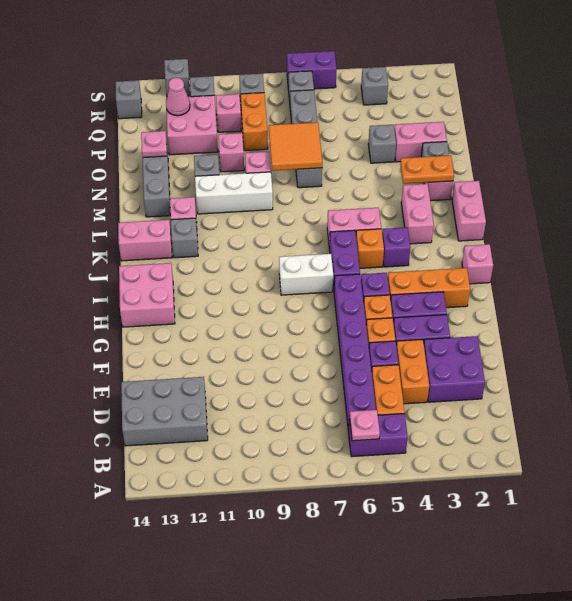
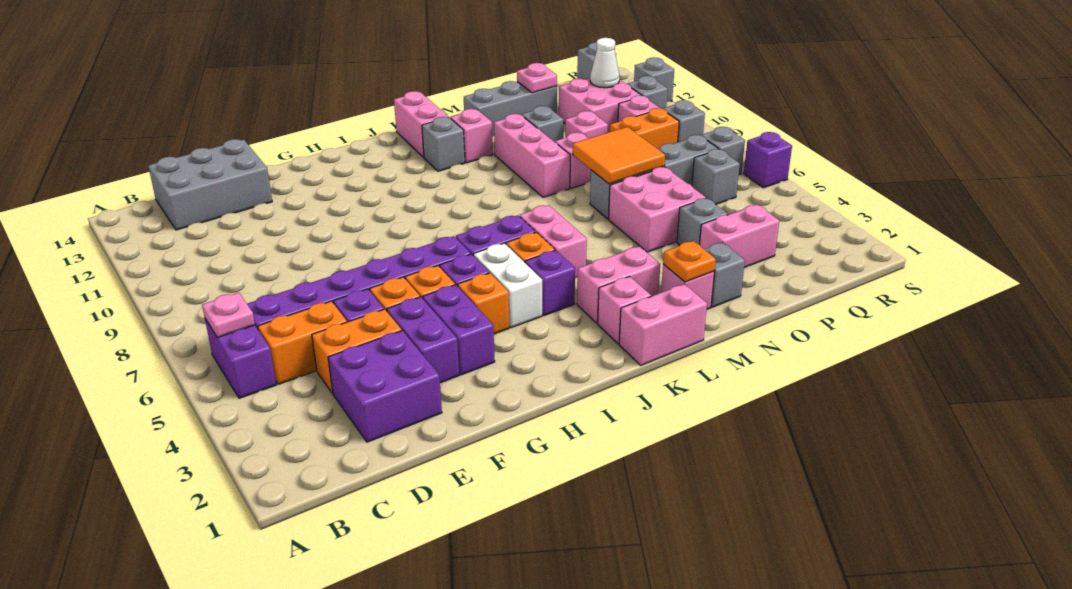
grey brick C12:D14 level 1 -> grey brick C13:E14 level 1
orange brick H2:H4 level 1 -> orange brick H4 level 1
pink brick H13:I14 level 1 -> pink brick N5:O6 level 1
pink brick I1 level 1 -> pink brick K2 level 1
white brick I7:I8 level 1 -> white brick I4:I5 level 1
orange plate M2:M3 level 2 -> orange plate M2 level 2
white brick M9:M11 level 1 -> pink brick M9:M11 level 1
pink brick O2:O3 level 1 -> pink brick O3:P3 level 1
pink cone Q12 level 2 -> white cone Q12 level 2
grey brick R4 level 1 -> grey brick Q6 level 1
purple brick S6:S7 level 1 -> purple brick S6 level 1

